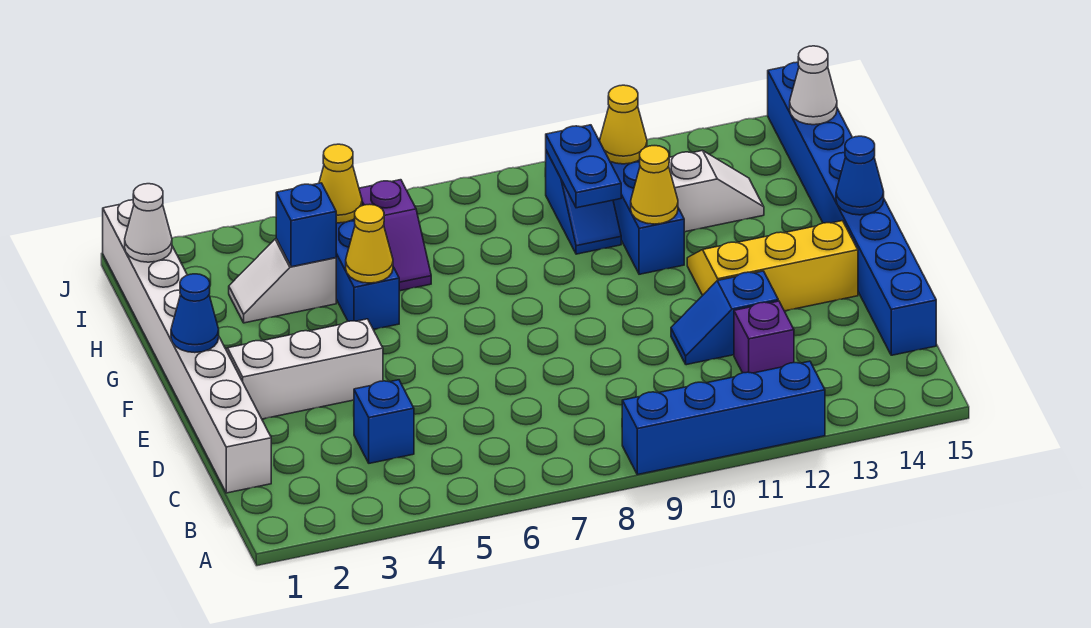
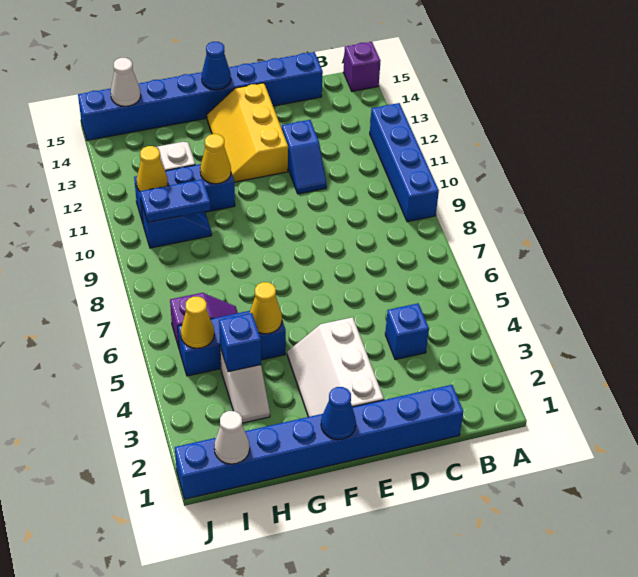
white brick C1:J1 level 1 -> blue brick C1:J1 level 1
purple brick C12 level 1 -> purple brick A15 level 1

